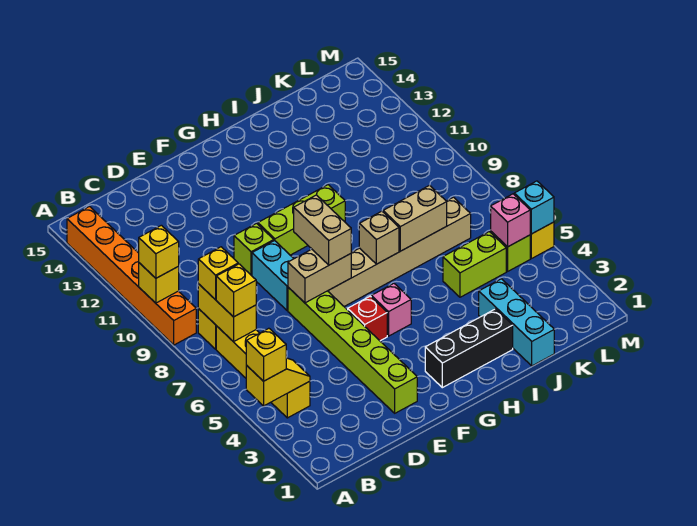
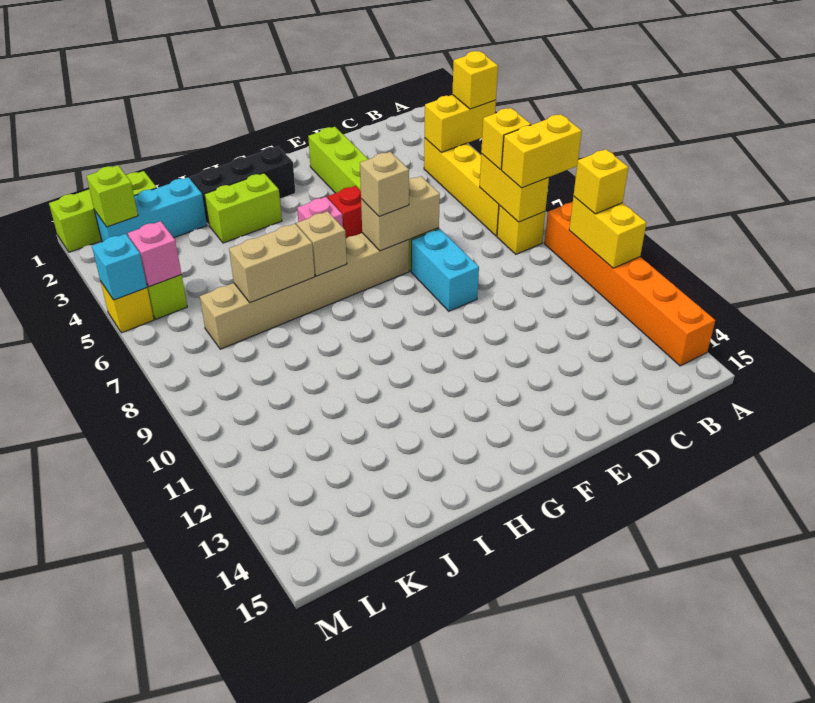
yellow slope A4:B4 level 2 top A -> yellow brick A4:B4 level 2
yellow brick A10 level 2 -> yellow brick A10:A11 level 2
yellow brick B8 level 3 -> yellow brick A8:B8 level 3
lime brick E10 level 1 -> lime brick L2 level 2
tan brick F7:F8 level 3 -> tan brick F7 level 3
lime brick F10:H10 level 1 -> lime brick K1:M1 level 1
cyan brick J1:J3 level 1 -> cyan brick J2:L2 level 1
lime brick J5:K5 level 1 -> lime brick H3:I3 level 1

